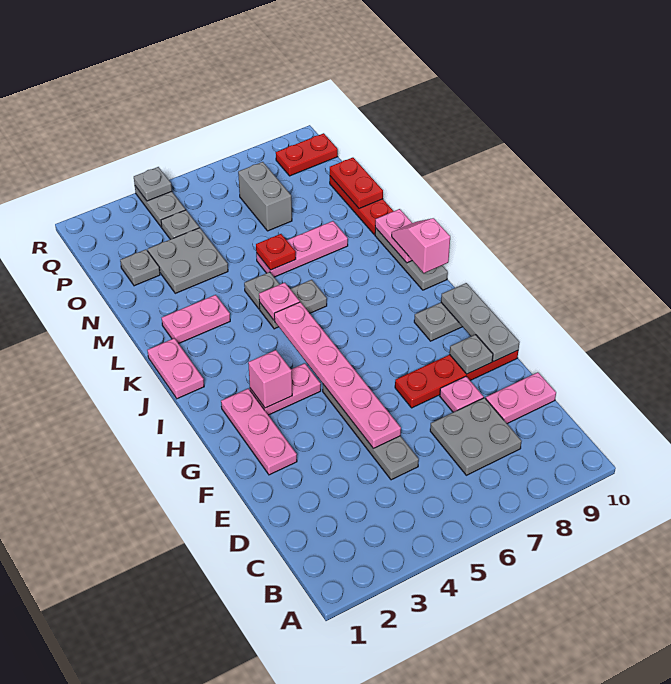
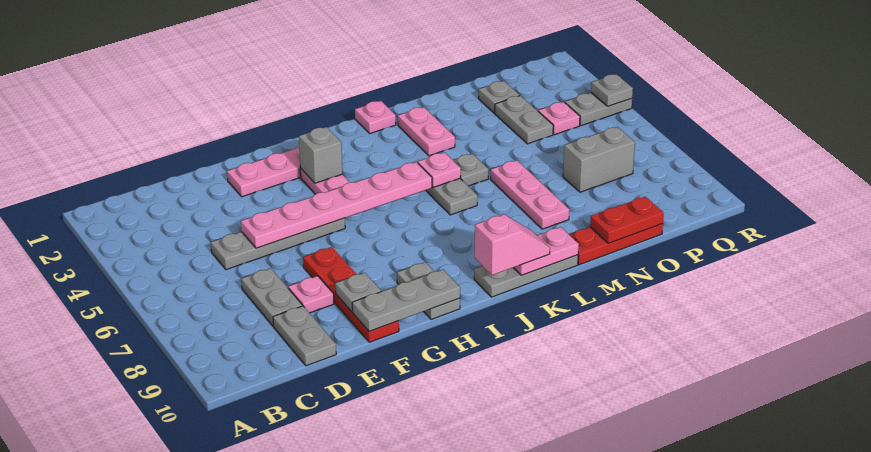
grey plate C7:D8 level 1 -> grey plate D7:D8 level 1
pink plate D9:D10 level 1 -> grey plate D9:D10 level 1
pink brick H3 level 2 -> grey brick H3 level 2
pink plate J1:K1 level 1 -> pink plate K1 level 1
red plate M6 level 2 -> none
grey plate N3:O4 level 1 -> grey plate O3:O4 level 1
grey plate P4 level 1 -> pink plate P4 level 1
red plate Q9:Q10 level 1 -> none

